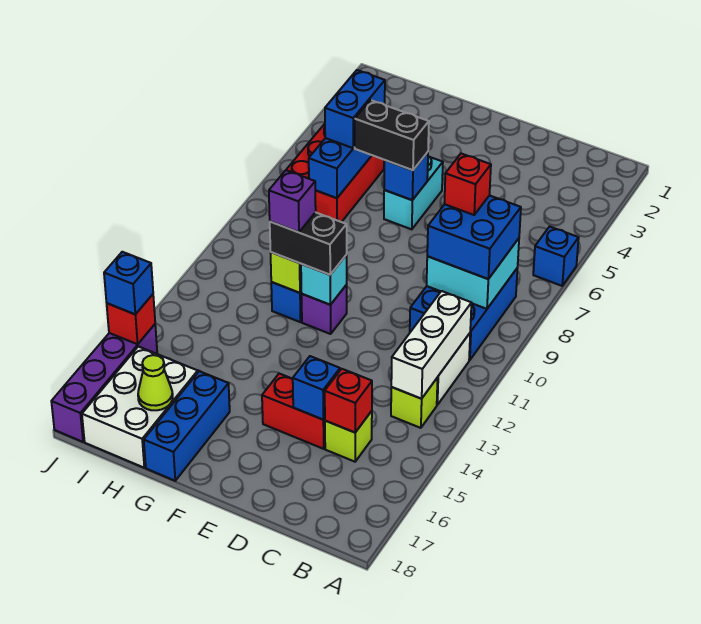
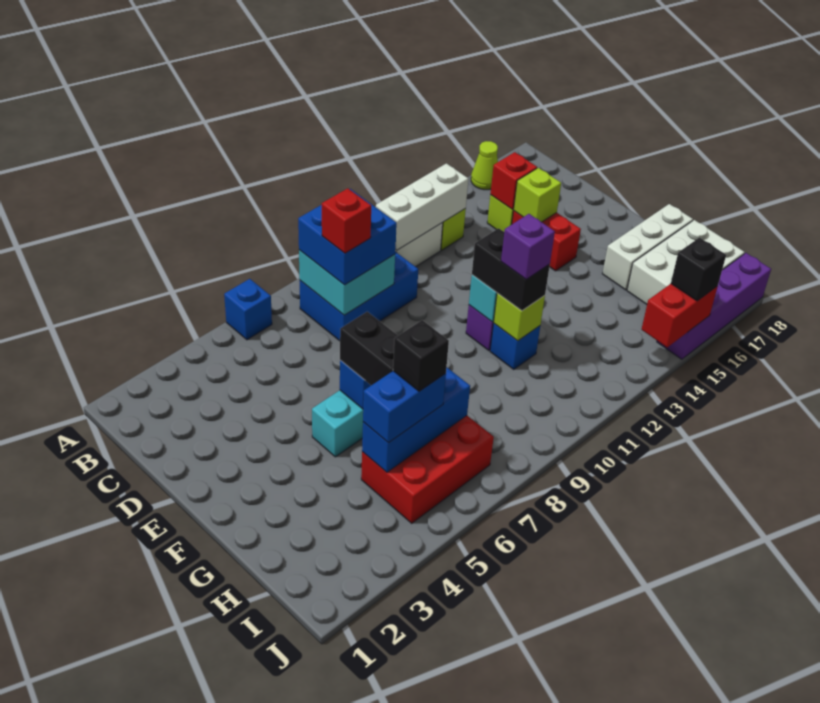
blue brick D15 level 2 -> lime brick D15 level 2
blue brick G16:G18 level 1 -> white brick G16:G18 level 1
none -> black brick H6 level 4
lime cone H17 level 2 -> lime cone A16 level 1
red brick J15 level 2 -> red brick J14:J15 level 2
blue brick J15 level 3 -> black brick J15 level 3

